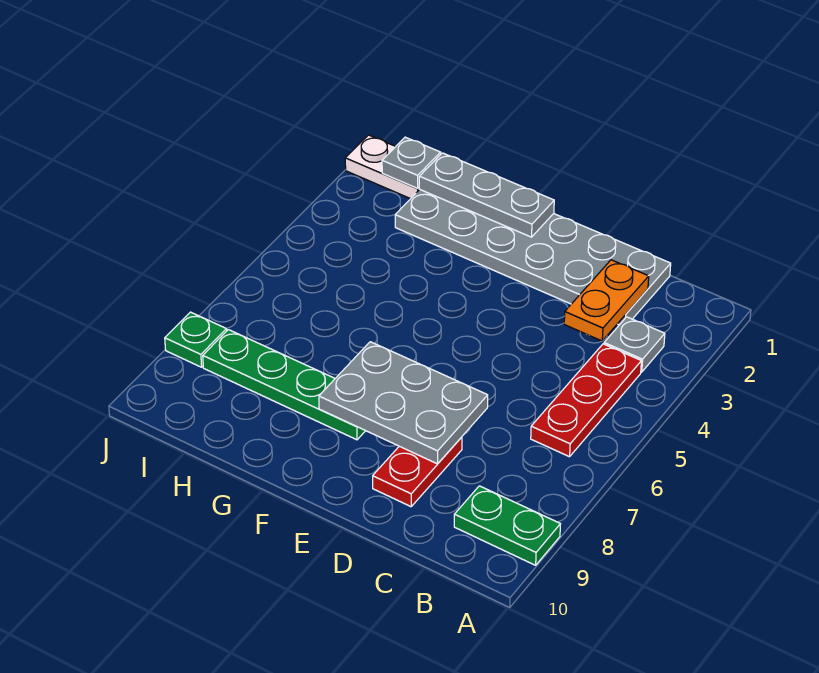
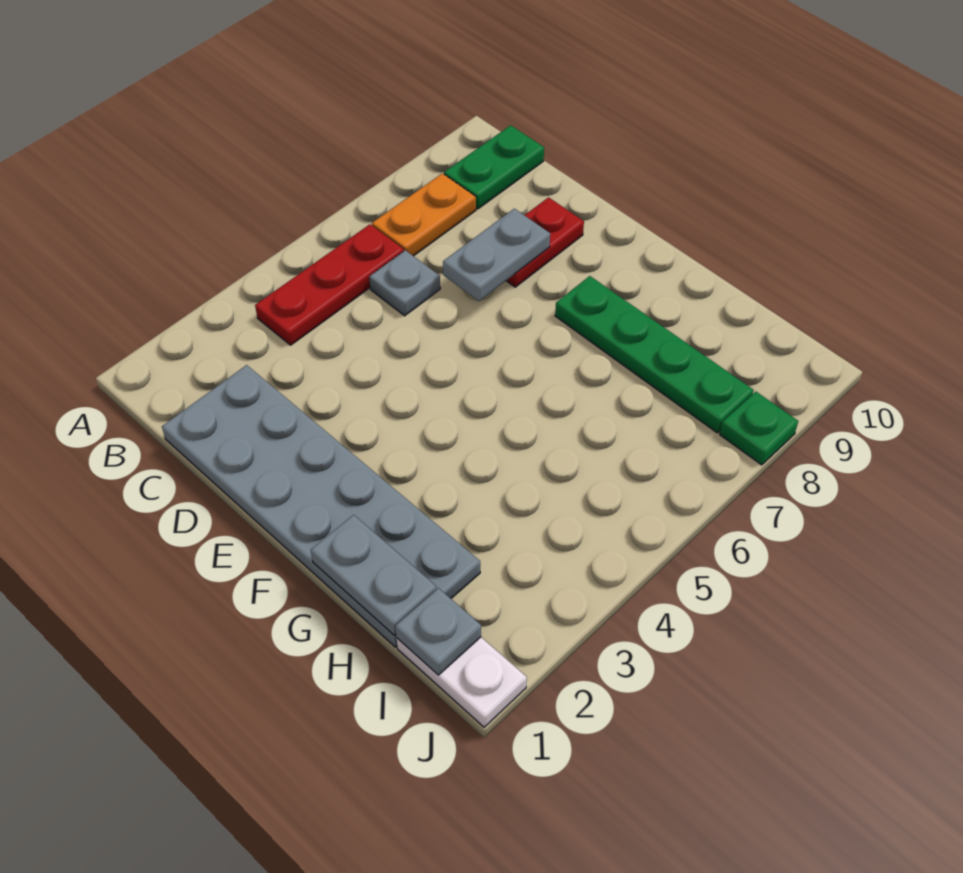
green plate A9:B9 level 1 -> green plate B9:B10 level 1
grey plate B3 level 1 -> grey plate C6 level 1
orange plate C2:C3 level 2 -> orange plate B7:B8 level 1
grey plate D7:F8 level 2 -> grey plate D7:D8 level 2
grey plate F1:H1 level 2 -> grey plate G1:H1 level 2

